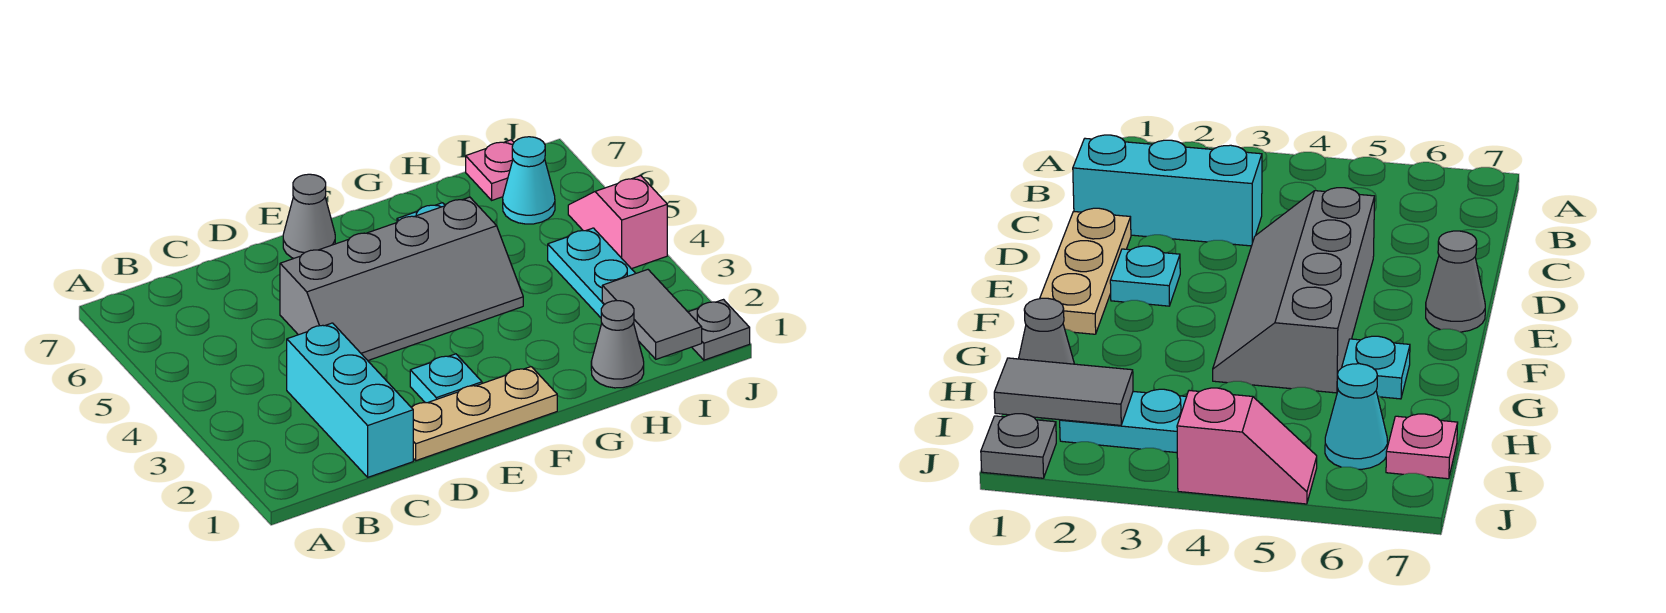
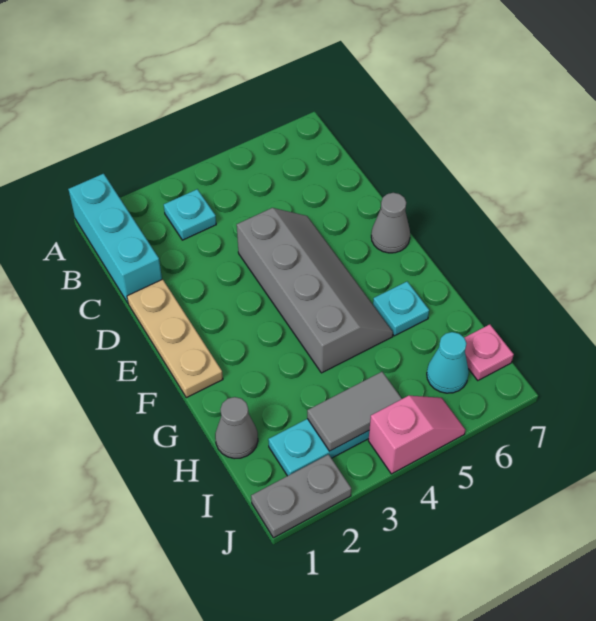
cyan brick C1:C3 level 1 -> cyan brick A1:C1 level 1
grey slope D4:G5 level 1 top 5 -> grey slope D4:G5 level 1 top 4
cyan plate E2 level 1 -> cyan plate B3 level 1
grey tile I1:I2 level 2 -> grey tile I3:I4 level 2
grey plate J1 level 1 -> grey plate J1:J2 level 1

